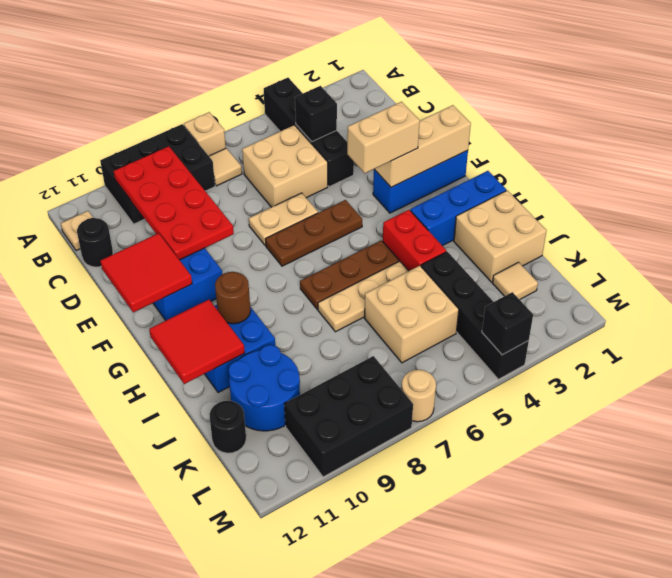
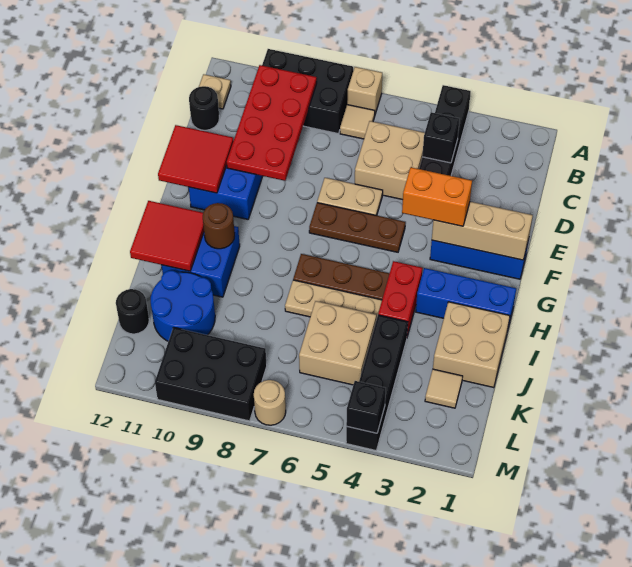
tan brick F3:F4 level 3 -> orange brick F3:F4 level 3

